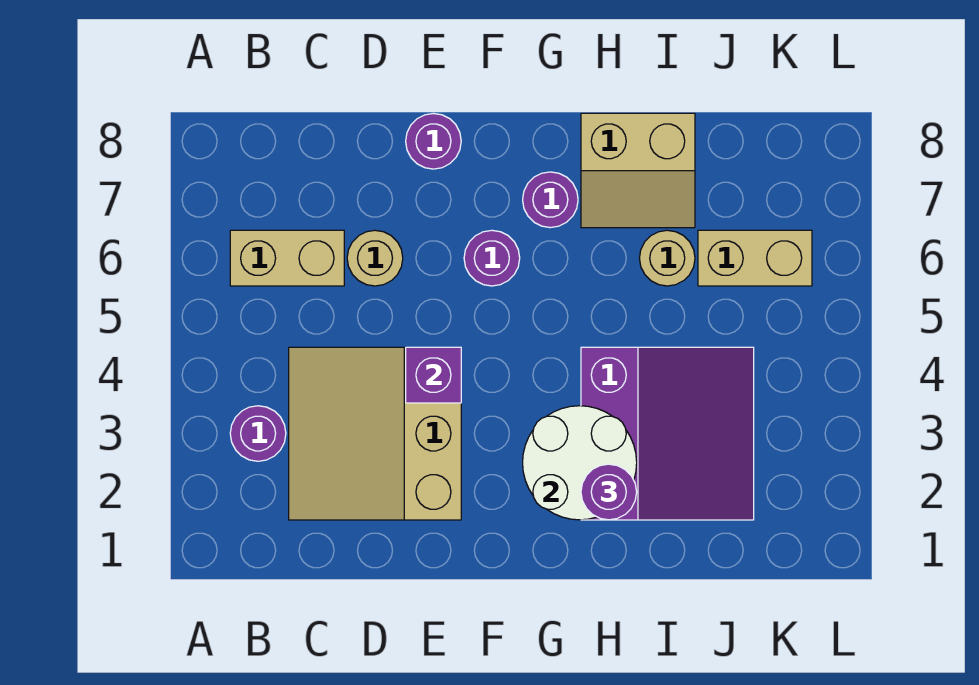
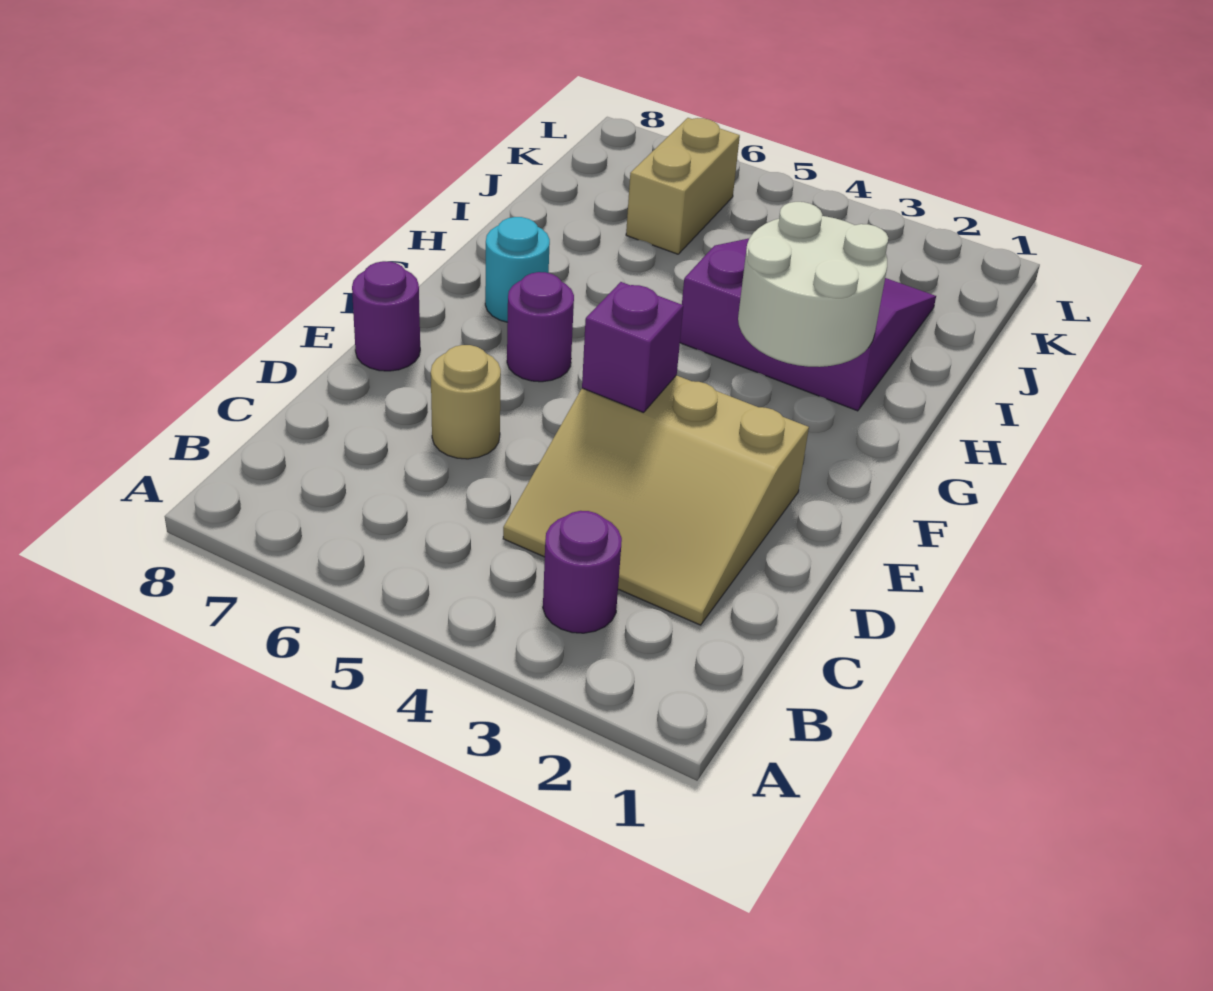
tan brick B6:C6 level 1 -> none
purple round brick G7 level 1 -> cyan round brick G7 level 1
purple round brick H2 level 3 -> none
tan slope H7:I8 level 1 top 8 -> none
tan round brick I6 level 1 -> none

